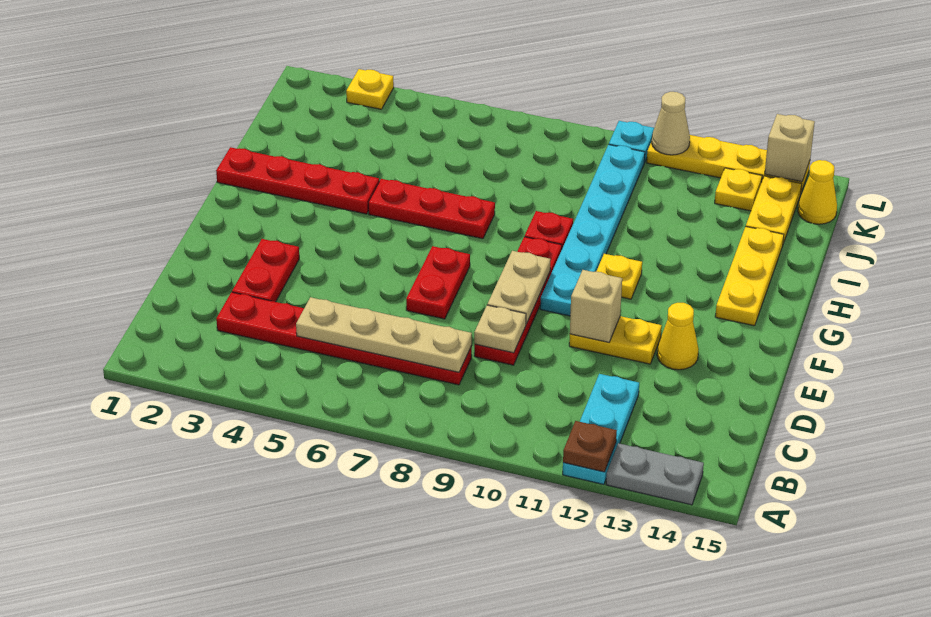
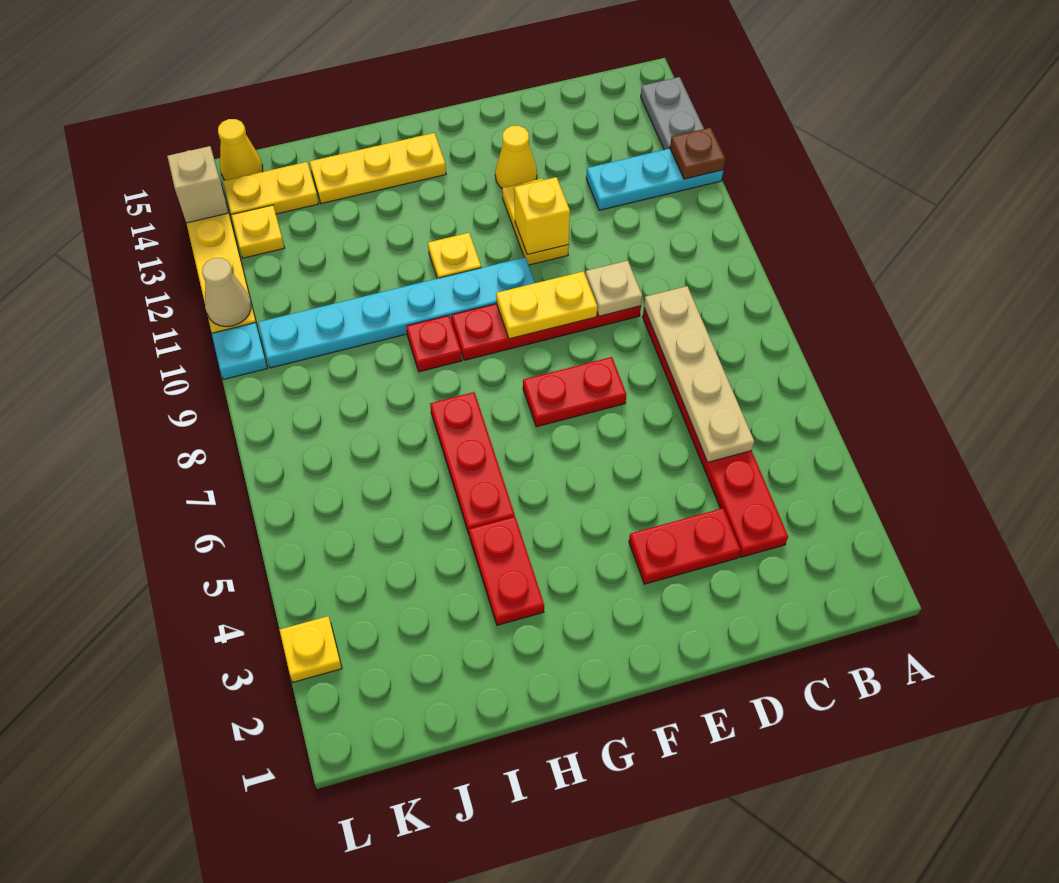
tan plate E9:F9 level 2 -> yellow plate E9:F9 level 2
tan brick E11 level 2 -> yellow brick E11 level 2
red plate H1:H4 level 1 -> red plate H3:H4 level 1

